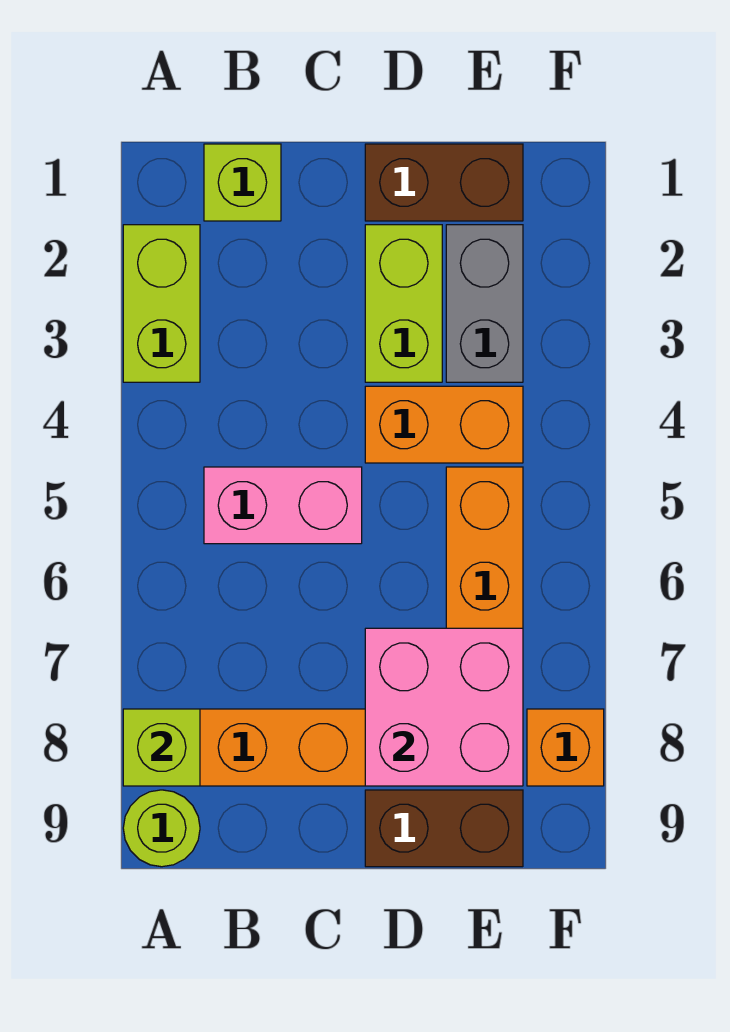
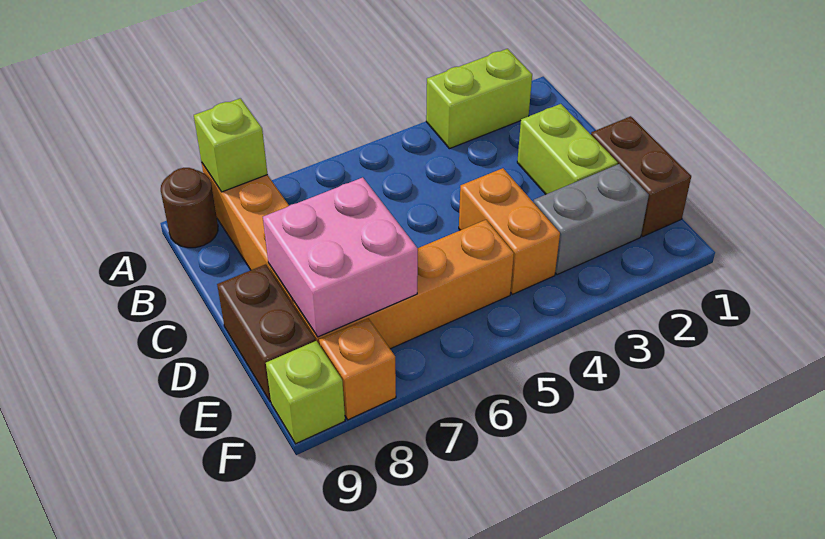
lime round brick A9 level 1 -> brown round brick A9 level 1
lime brick B1 level 1 -> lime brick F9 level 1
pink brick B5:C5 level 1 -> none
lime brick D2:D3 level 1 -> lime brick C2:D2 level 1

